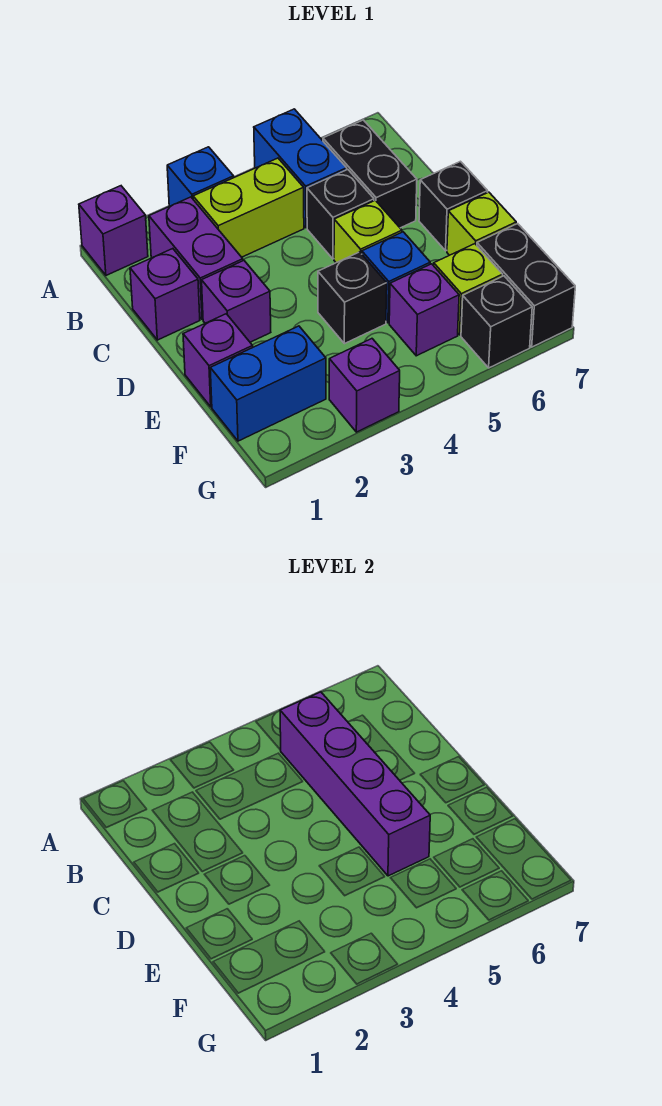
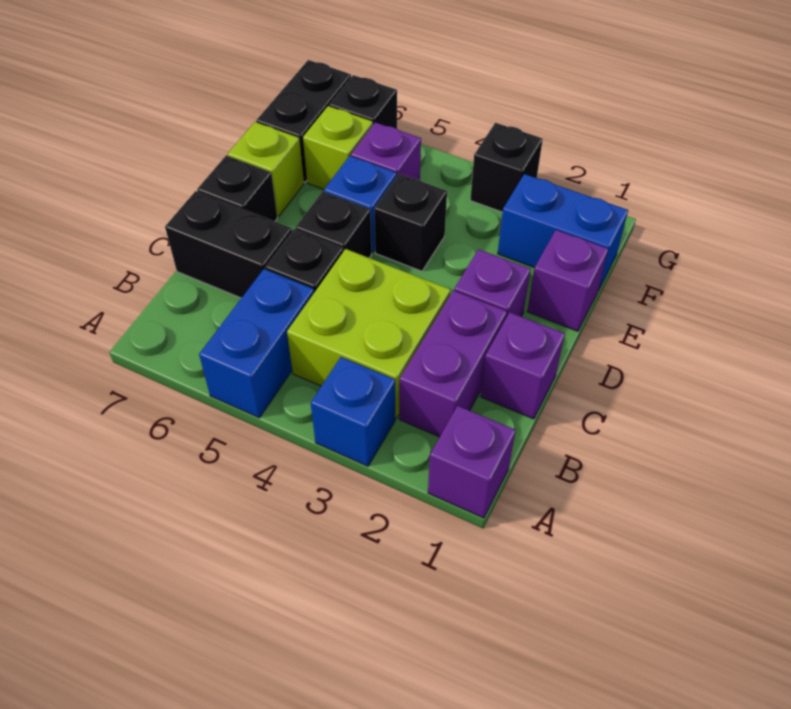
lime brick B3:B4 level 1 -> lime brick B3:C4 level 1
purple brick B5:E5 level 2 -> none
black brick B6:C6 level 1 -> black brick C6:C7 level 1
lime brick D5 level 1 -> black brick D5 level 1
purple brick G3 level 1 -> black brick G3 level 1

